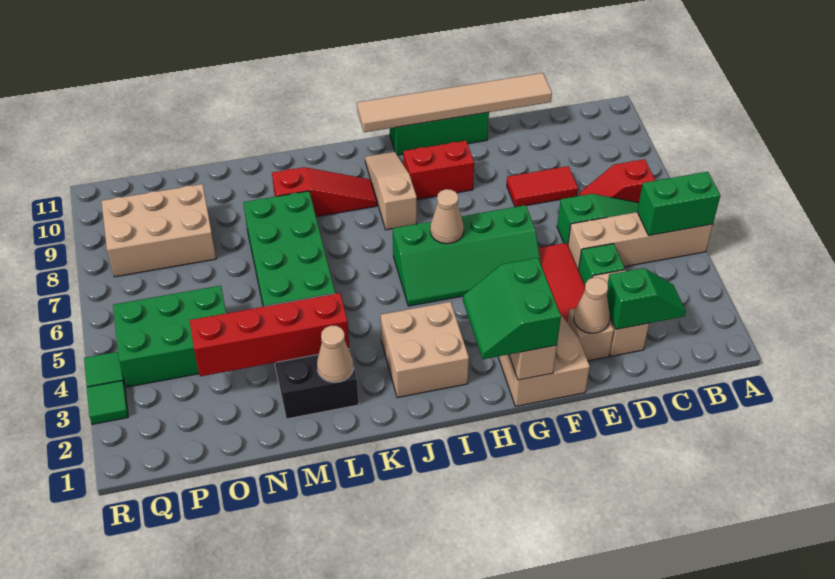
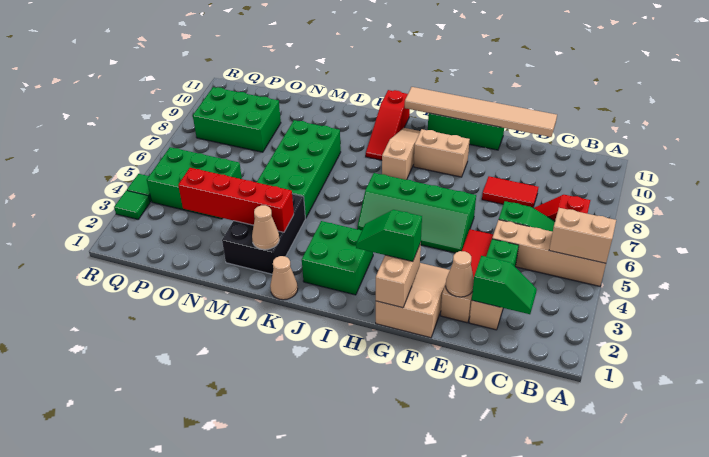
green brick A5:B5 level 2 -> tan brick A5:B5 level 2
green slope G1:H2 level 3 top G -> green slope G2:H2 level 3 top G
red brick G9:H9 level 1 -> tan brick G9:H9 level 1
tan cone H6 level 2 -> tan cone K1 level 1
tan brick I2:J3 level 1 -> green brick I2:J3 level 1
red slope J9:L9 level 1 top L -> red slope J9:J11 level 1 top 11
tan brick O8:Q9 level 1 -> green brick O8:Q9 level 1

